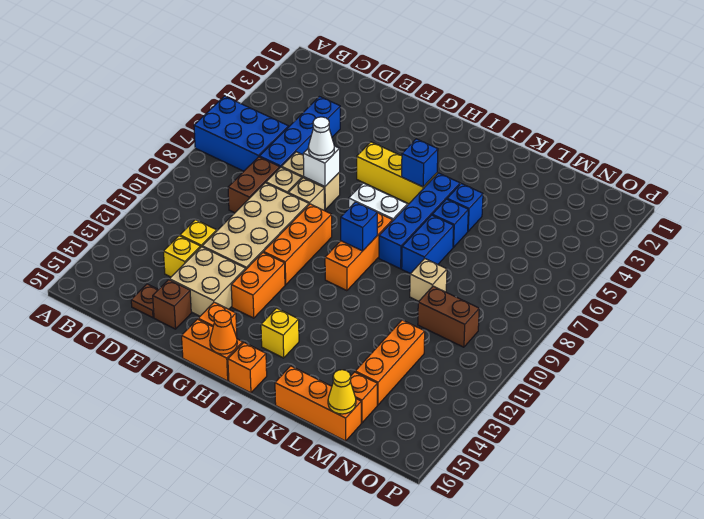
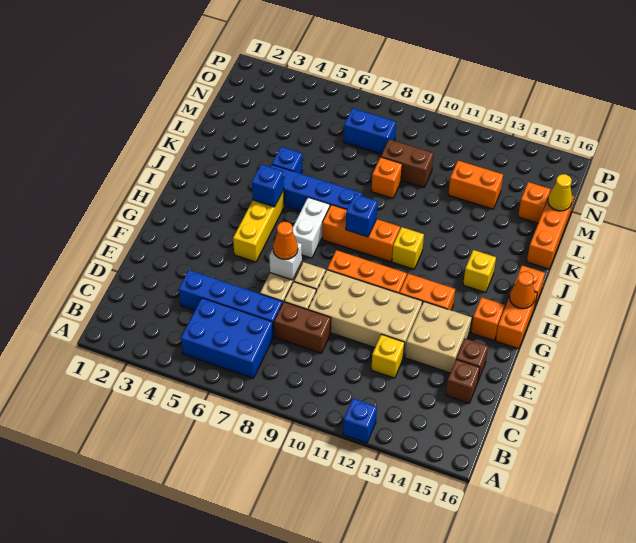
blue brick A6:C7 level 1 -> blue brick B5:C7 level 1
yellow brick D13 level 1 -> yellow brick I11 level 1
brown plate D15 level 1 -> brown brick D15 level 1
white cone F7 level 3 -> orange cone F7 level 3
blue brick K6 level 1 -> blue brick A12 level 1
blue brick K7:K8 level 1 -> blue brick N7:N8 level 1
tan brick L9 level 1 -> orange brick L9 level 1
brown brick M10:N10 level 1 -> brown brick M9:M10 level 1
orange brick M12:M14 level 1 -> orange brick M12:M13 level 1

